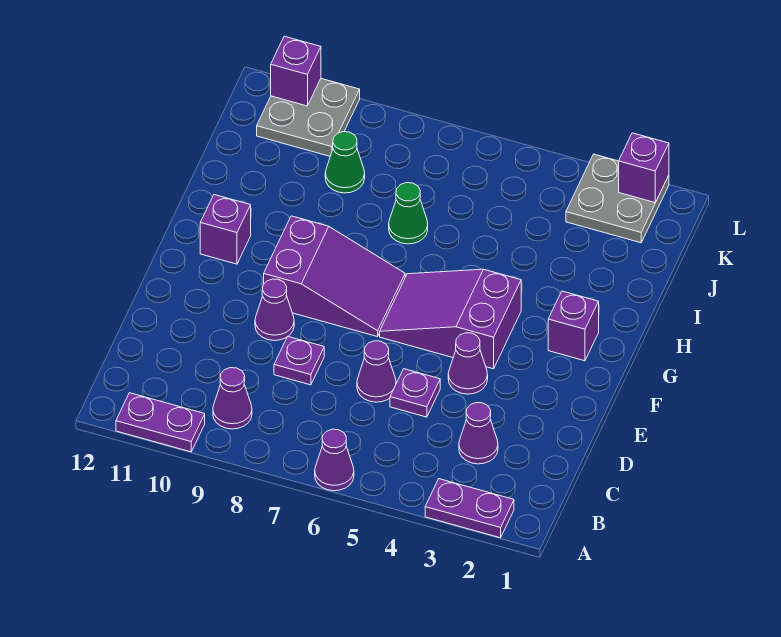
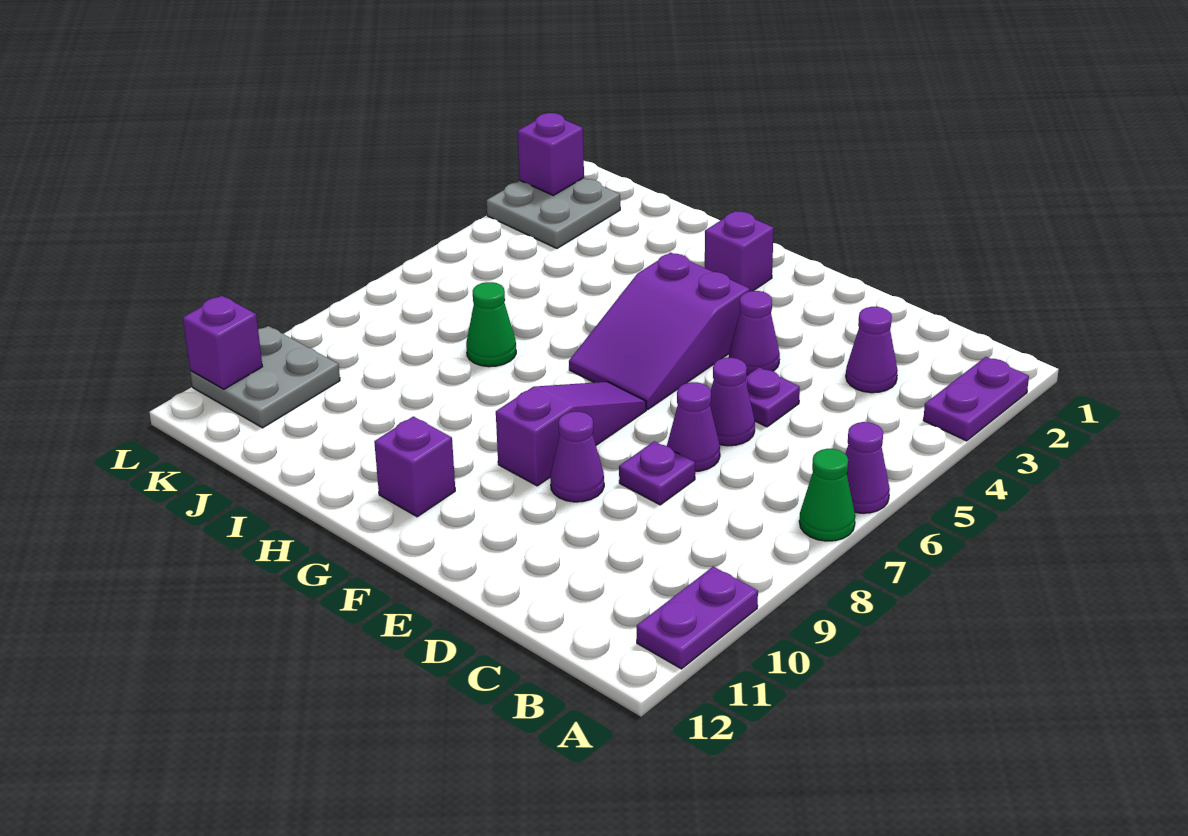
purple cone B9 level 1 -> purple cone D7 level 1
purple slope F7:G9 level 1 top 9 -> purple slope F7:F9 level 1 top 9
green cone J9 level 1 -> green cone A7 level 1

